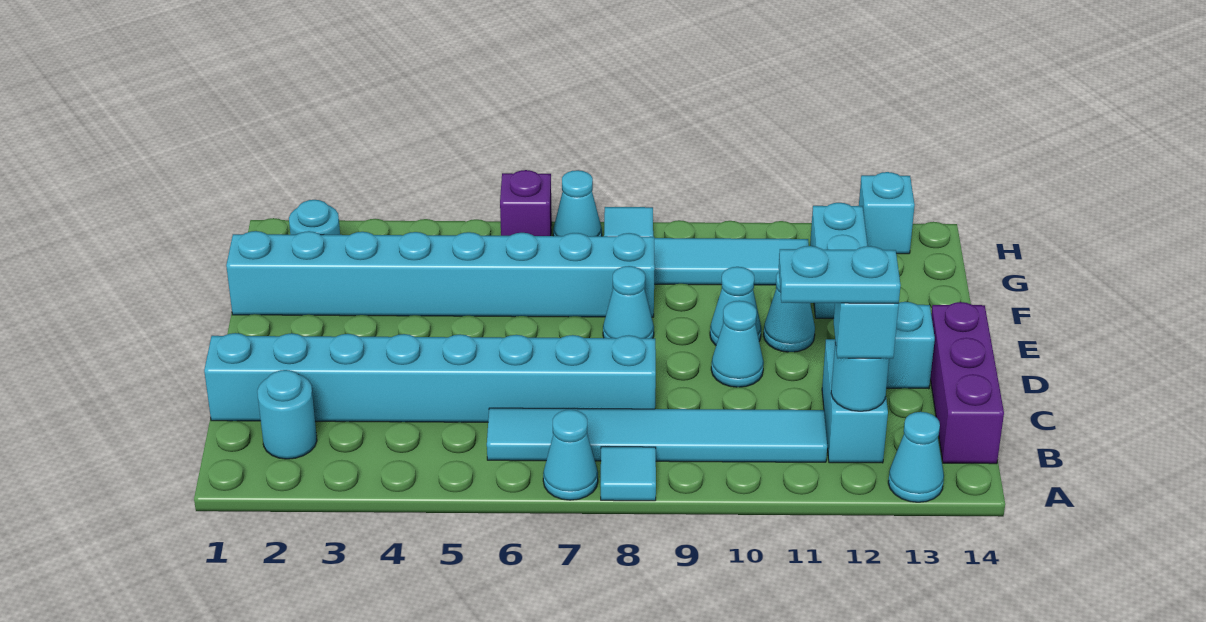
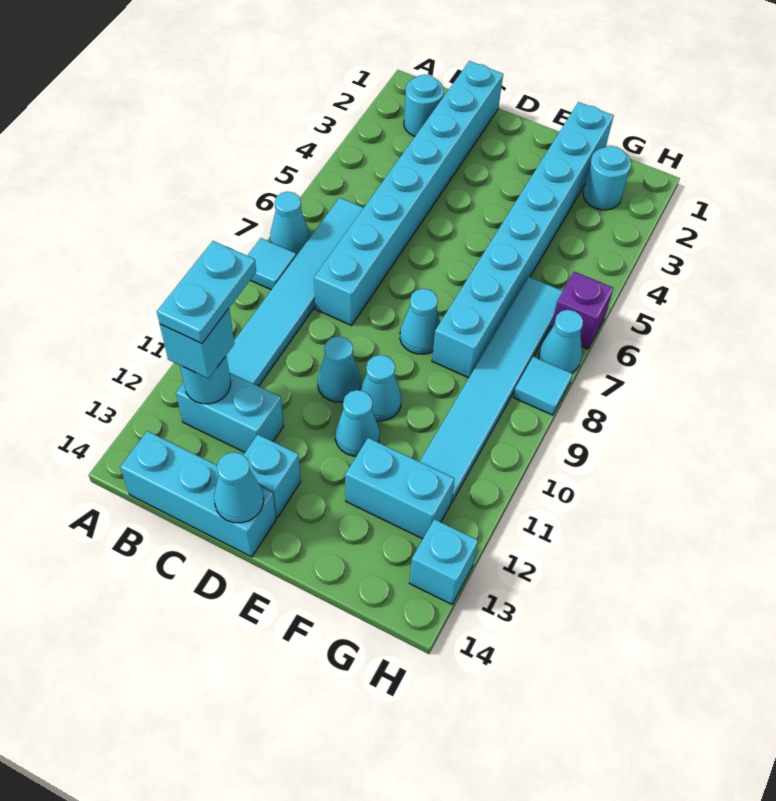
cyan cone A13 level 1 -> cyan cone D14 level 2
purple brick B14:D14 level 1 -> cyan brick B14:D14 level 1

